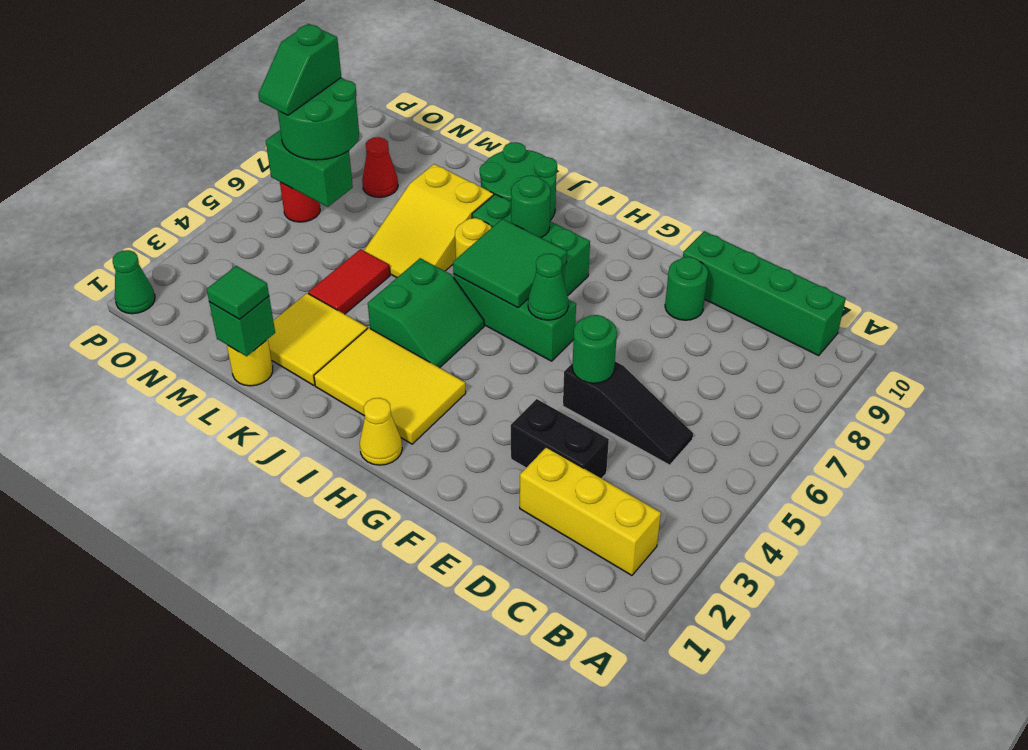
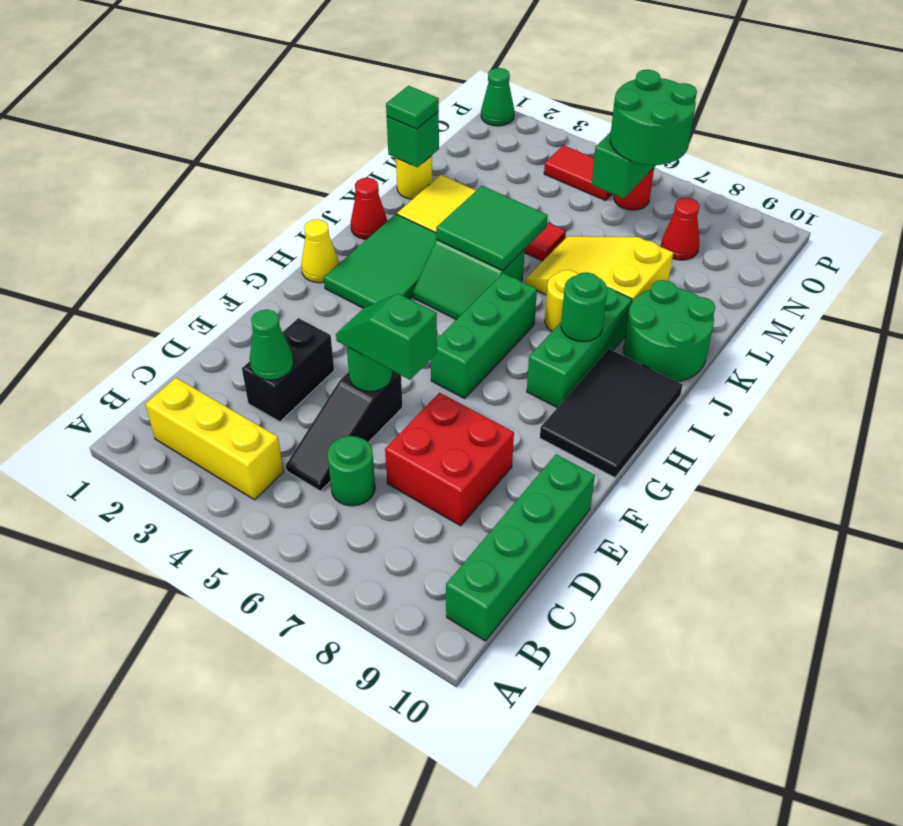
yellow brick B2:D2 level 1 -> yellow brick B2:B4 level 1
none -> red brick D7:E8 level 1
green round brick E9 level 1 -> green round brick C6 level 1
green cone G6 level 2 -> green cone D3 level 2
none -> black tile G9:I10 level 1
yellow tile H2:J3 level 1 -> green tile H2:J3 level 1
green tile H6:I7 level 2 -> green tile J4:K5 level 2
none -> red cone J1 level 1
none -> red tile O4:O5 level 1
green slope O6:O7 level 4 top 7 -> green slope E5:E6 level 3 top 6

